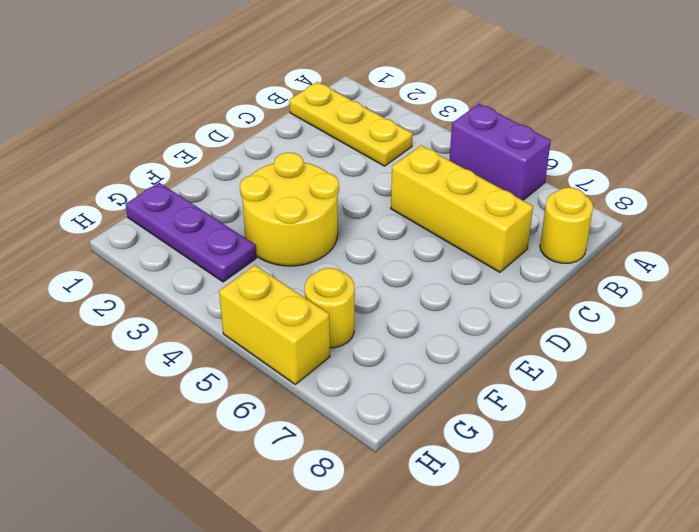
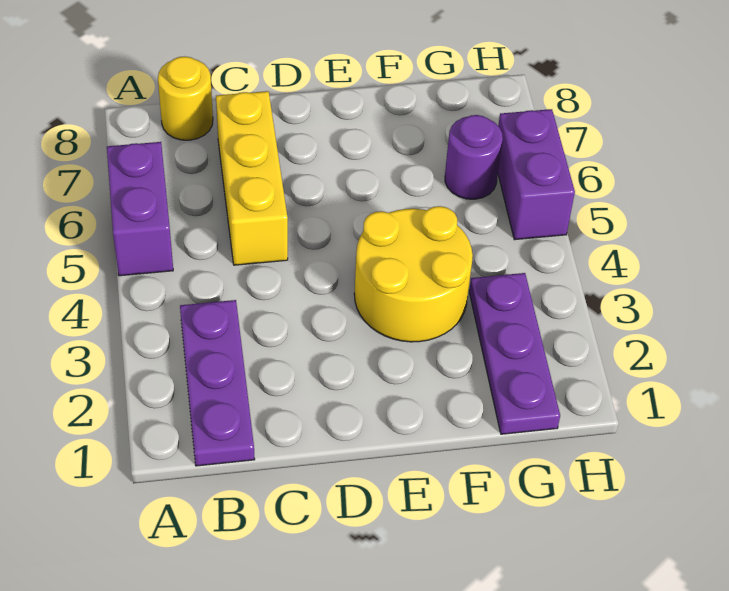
yellow plate B1:B3 level 1 -> purple plate B1:B3 level 1
yellow round brick G6 level 1 -> purple round brick G6 level 1
yellow brick H5:H6 level 1 -> purple brick H5:H6 level 1

